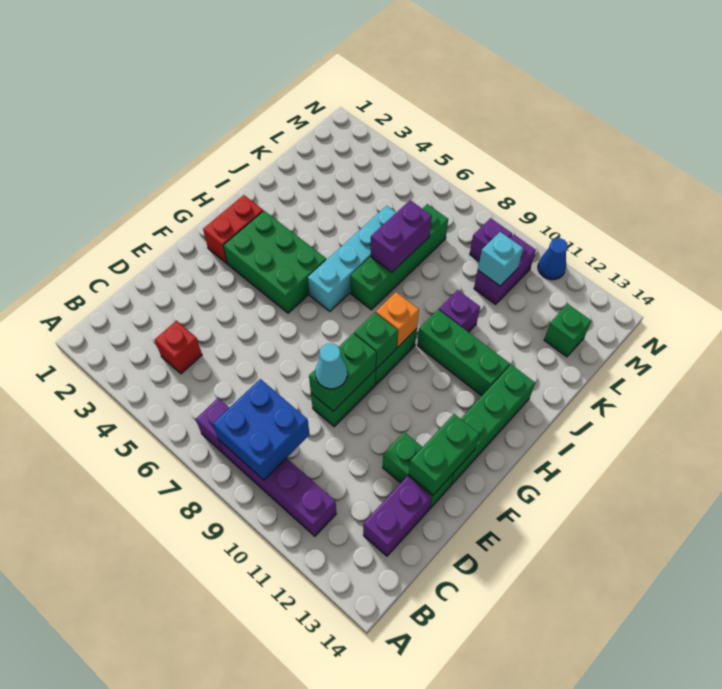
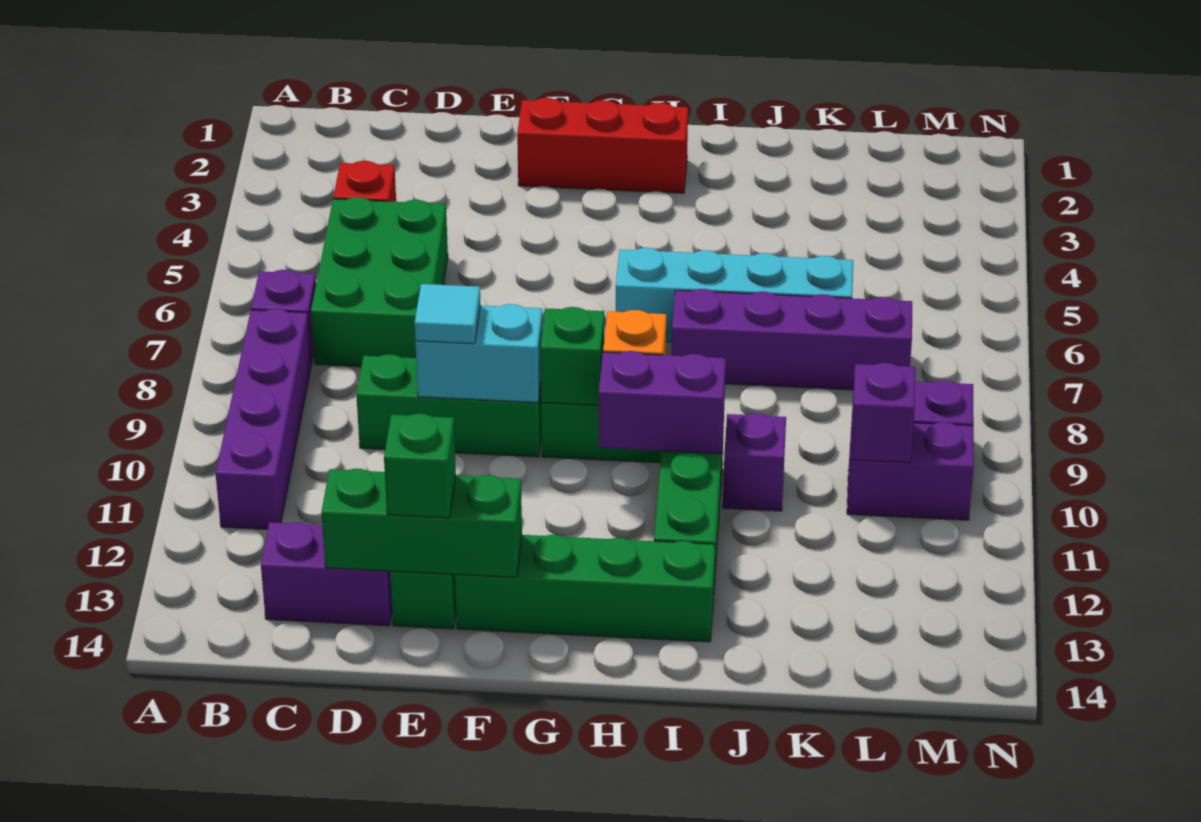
blue brick B8:C9 level 2 -> none
green brick E9:F9 level 1 -> green brick D9:F9 level 1
green brick E9:F9 level 2 -> cyan brick E9:F9 level 2
cyan cone E9 level 3 -> cyan tile E9 level 3
green brick E13:F13 level 2 -> green brick D13:F13 level 2
red brick G2:H2 level 1 -> red brick F2:H2 level 1
green brick G3:H5 level 1 -> green brick C5:D7 level 1
green brick I7:L7 level 1 -> purple brick I7:L7 level 1
purple brick J7:K7 level 2 -> purple brick H10:I10 level 2
cyan brick L10 level 2 -> purple brick L10 level 2
green brick L13 level 1 -> green brick E13 level 3
blue cone N11 level 1 -> none

